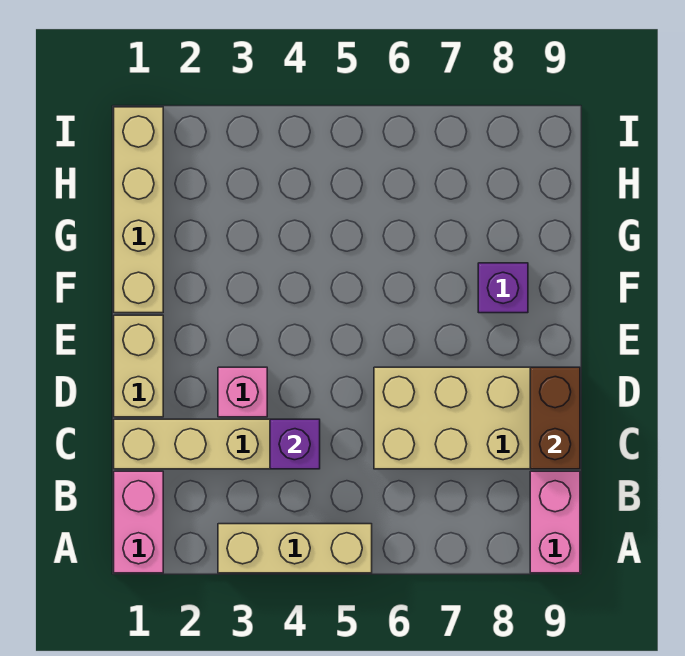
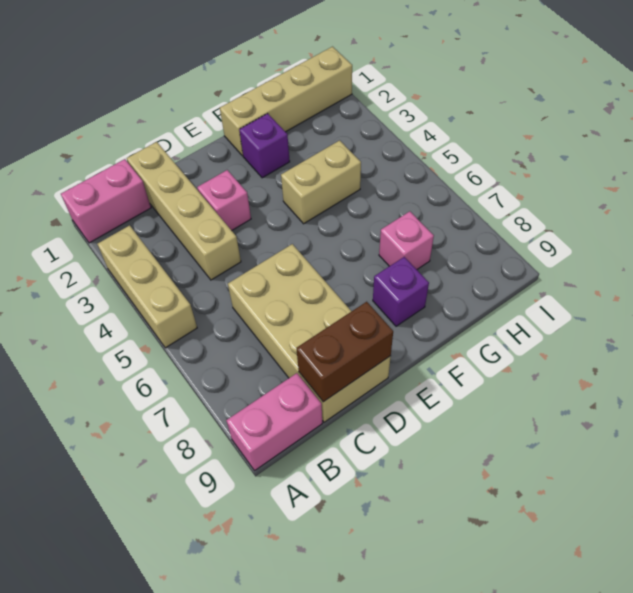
purple brick C4 level 2 -> purple brick F2 level 1
tan brick D1:E1 level 1 -> tan brick F4:G4 level 1
none -> pink brick G7 level 1

